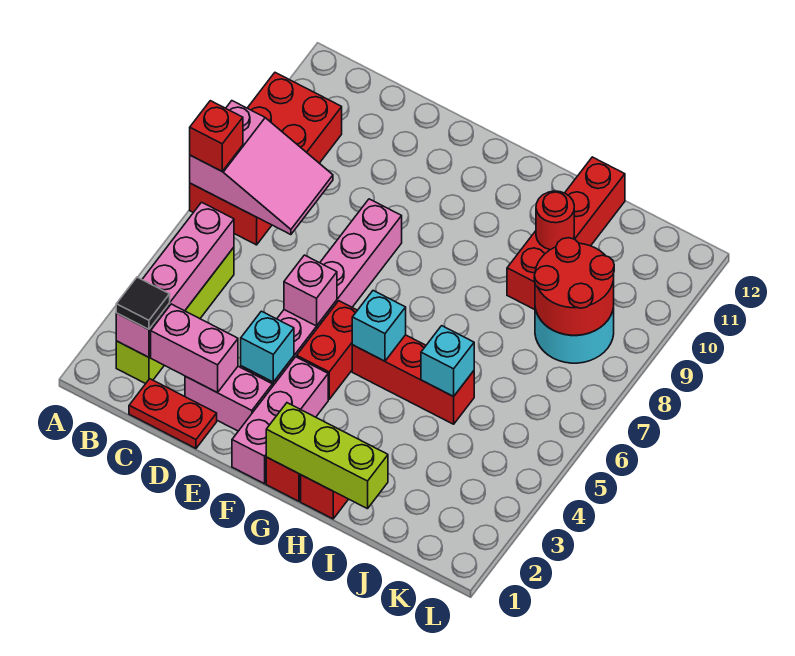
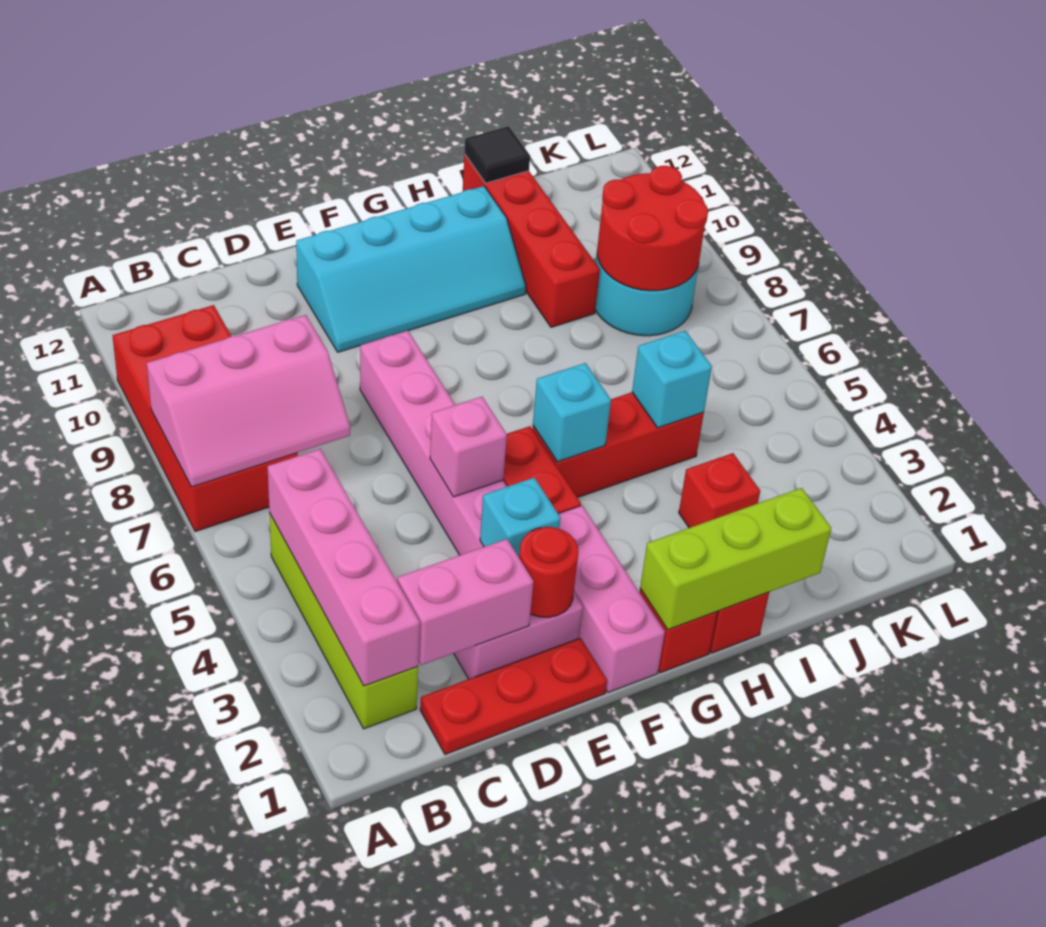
pink slope A7:C8 level 2 top A -> pink slope A7:C8 level 2 top 8
red brick A7 level 3 -> red brick I3 level 1
black tile B2 level 3 -> black tile I12 level 2
red plate C1:D1 level 1 -> red plate C1:E1 level 1
none -> cyan slope E10:H11 level 1 top 11
red round brick I10 level 2 -> red round brick E2 level 2

